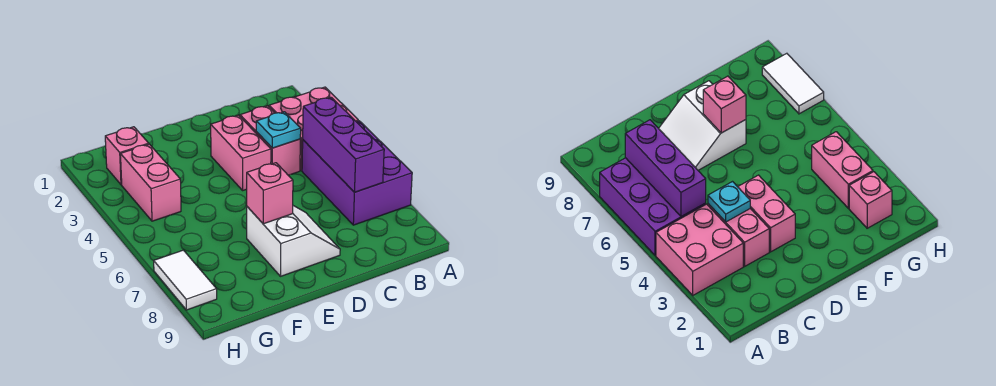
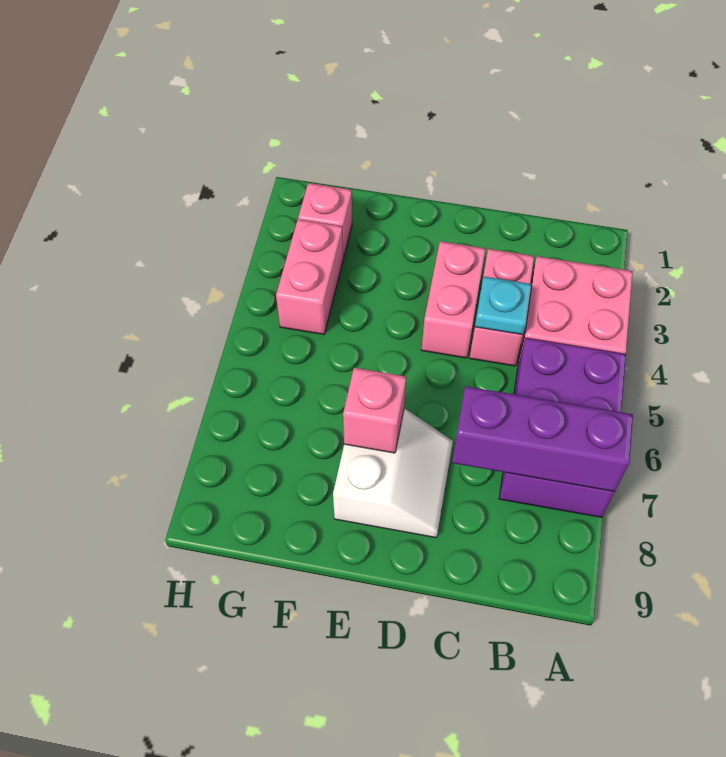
purple brick B5:B7 level 2 -> purple brick A7:C7 level 2
white tile H7:H8 level 1 -> none

